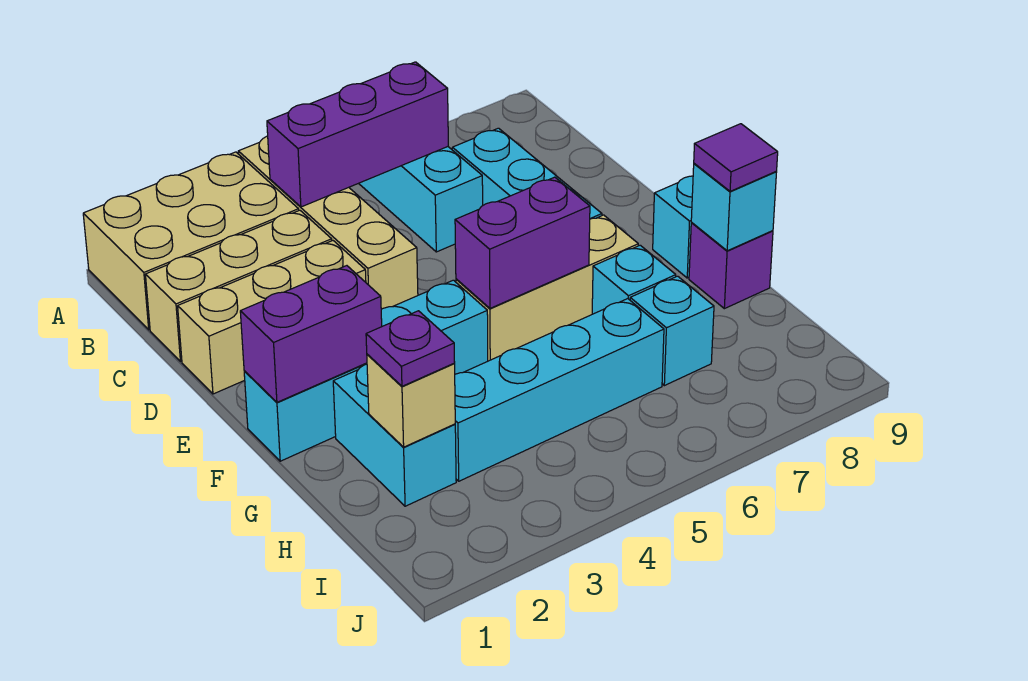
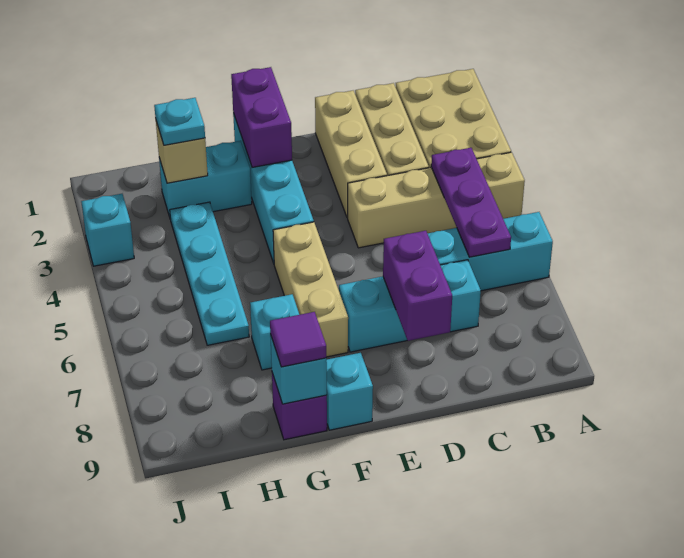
purple brick B4:B6 level 2 -> purple plate B4:B6 level 2
purple brick F5:F6 level 2 -> purple brick D7:D8 level 2
purple plate H2 level 3 -> cyan plate H2 level 3
cyan brick H3:H6 level 1 -> cyan plate H3:H6 level 1
cyan brick H7 level 1 -> cyan brick J3 level 1

